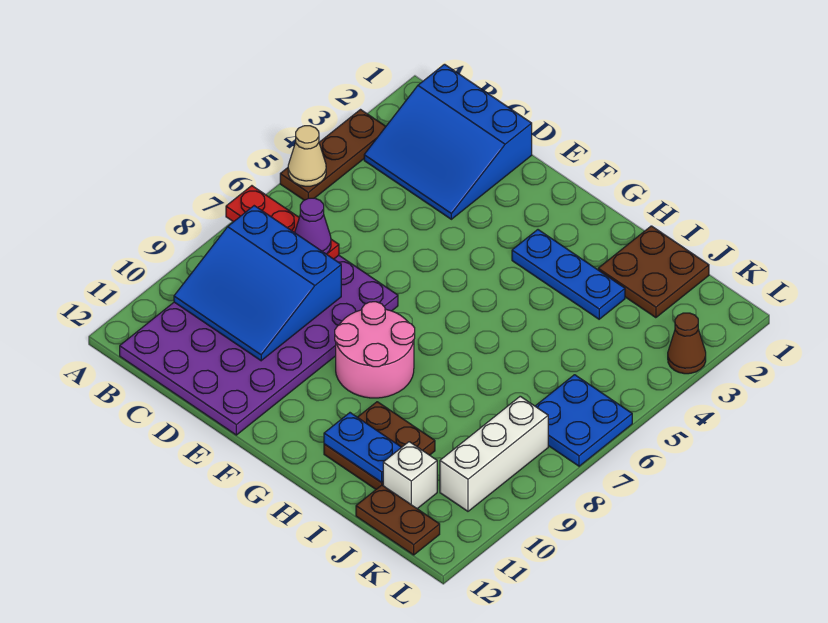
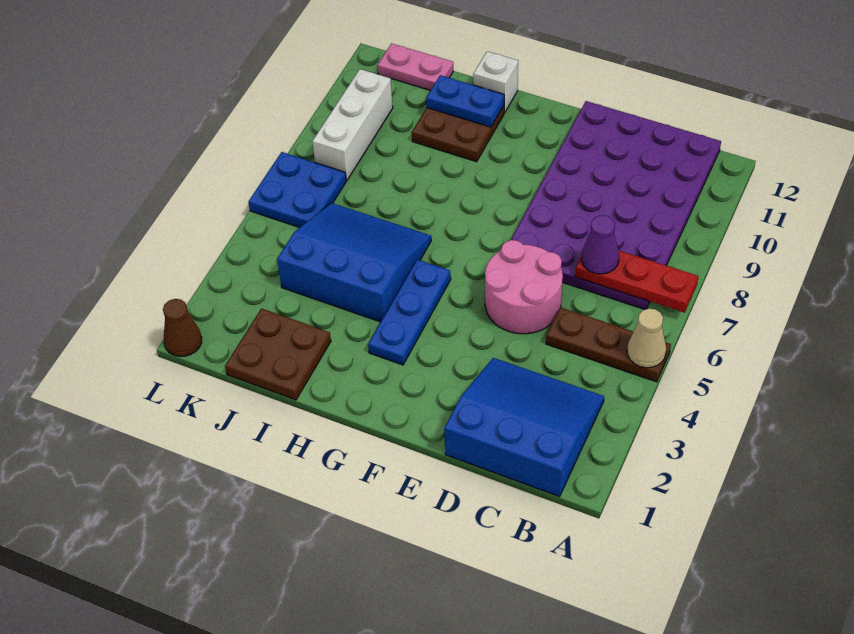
brown plate A3:A5 level 1 -> brown plate A5:C5 level 1
blue slope B8:D10 level 2 top 8 -> blue slope H4:J6 level 1 top 4
pink round brick F8:G9 level 1 -> pink round brick D5:E6 level 1
blue plate G3:I3 level 1 -> blue plate G3:G5 level 1
white brick J11 level 1 -> white brick H12 level 1
brown plate J12:K12 level 1 -> pink plate J12:K12 level 1
brown cone L3 level 1 -> brown cone L1 level 1

